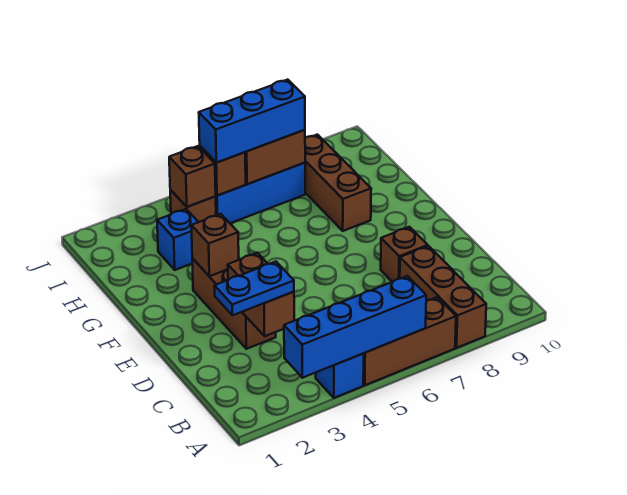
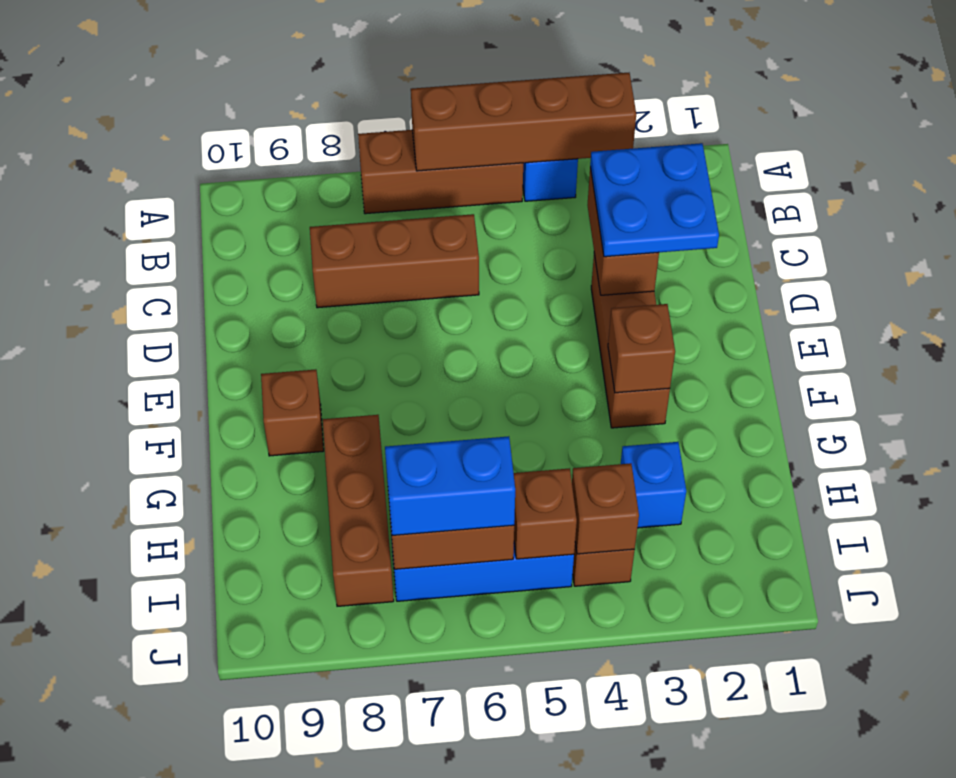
blue brick A3:A6 level 2 -> brown brick A3:A6 level 2
brown brick A8:C8 level 1 -> brown brick C6:C8 level 1
blue plate C2:C3 level 3 -> blue plate C2:D3 level 3
brown brick D8 level 1 -> brown brick F9 level 1
blue brick I5:I7 level 3 -> blue brick I6:I7 level 3

